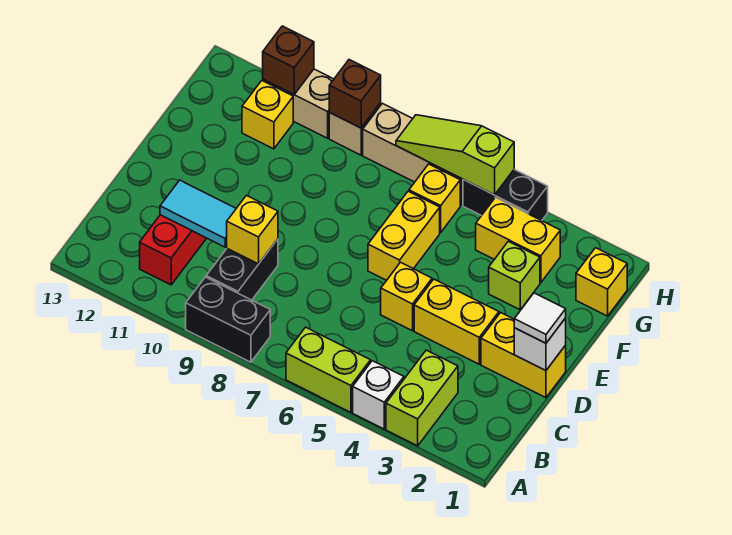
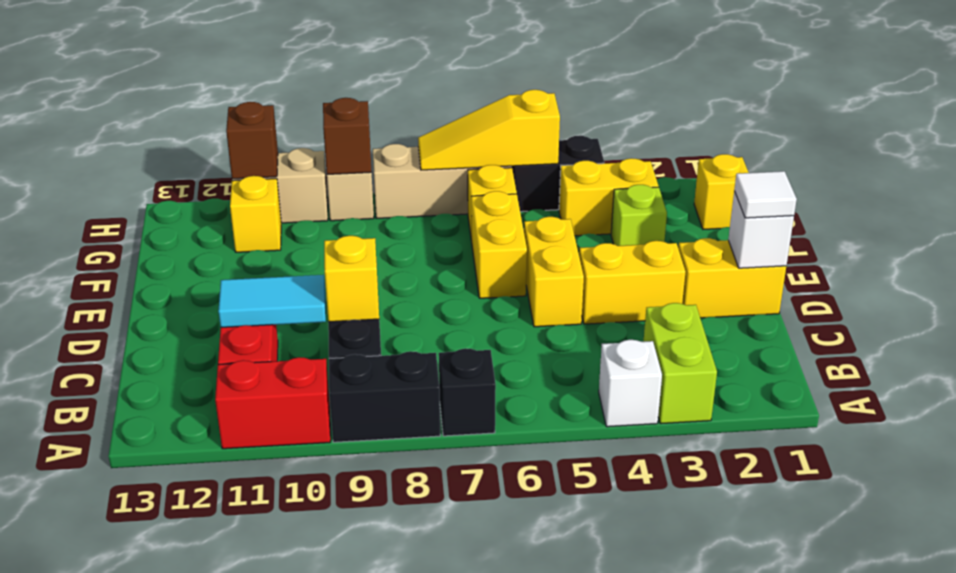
lime brick A5:A6 level 1 -> none
none -> black brick A7 level 1
none -> red brick A10:A11 level 1
yellow brick D5 level 1 -> yellow brick D5:E5 level 1
lime slope H5:H7 level 2 top 5 -> yellow slope H5:H7 level 2 top 5

